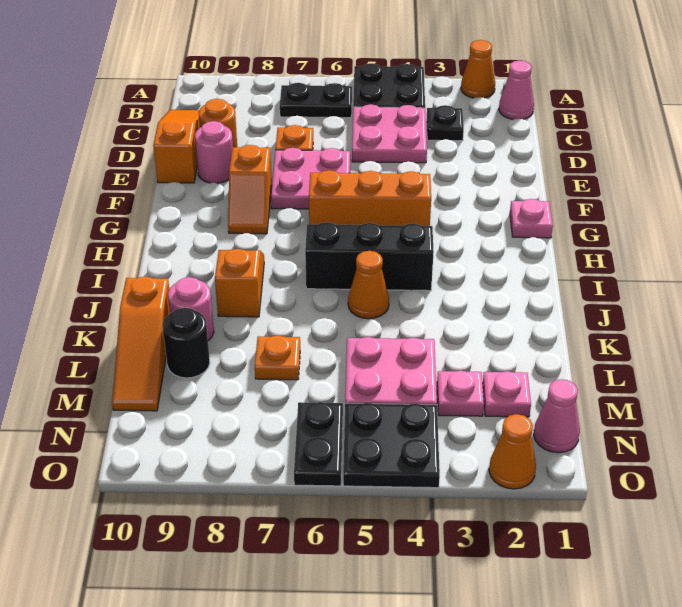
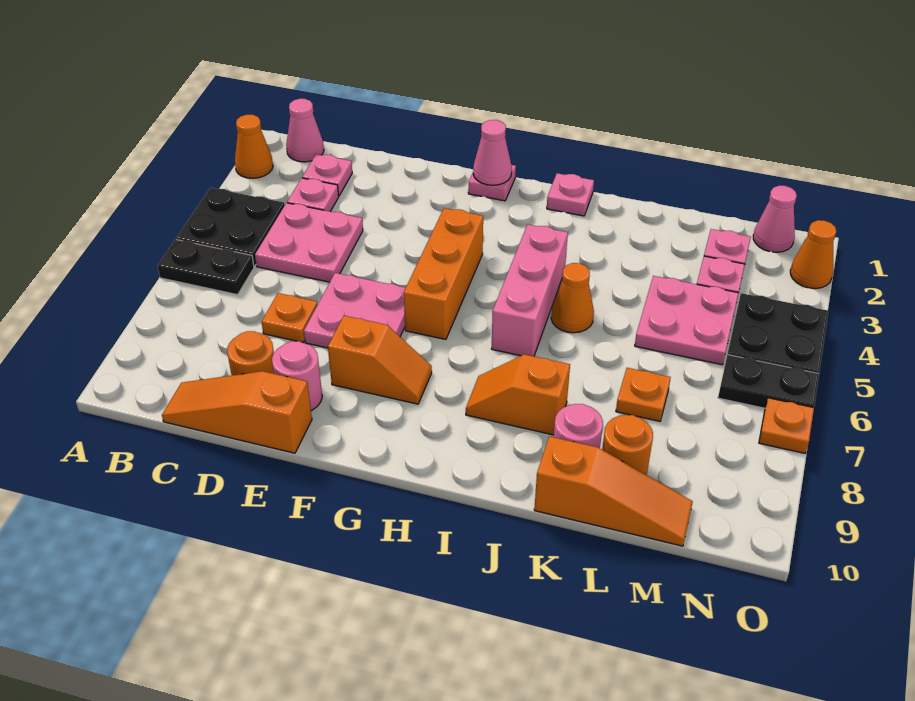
black plate B6:B7 level 1 -> black plate A6:B6 level 1
none -> pink plate C2 level 1
black plate C3 level 1 -> pink plate C3 level 1
none -> pink cone G1 level 2
none -> pink plate I1 level 1
black brick I4:I6 level 1 -> pink brick I4:I6 level 1
black round brick L9 level 1 -> orange round brick L9 level 1
none -> orange plate O7 level 1

